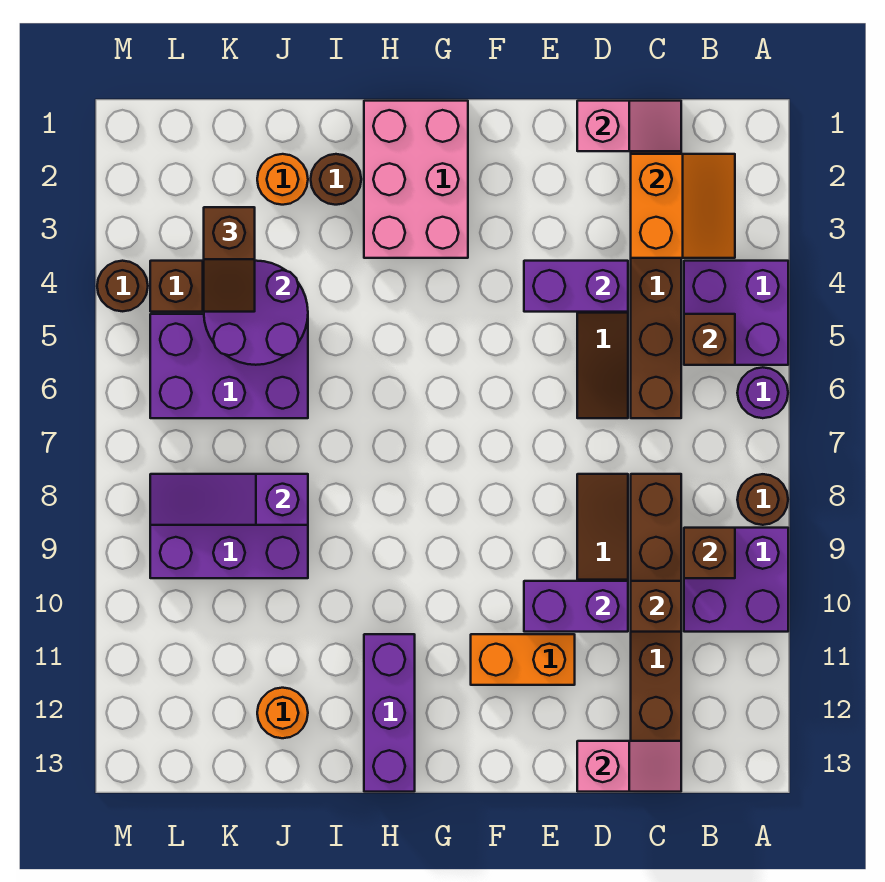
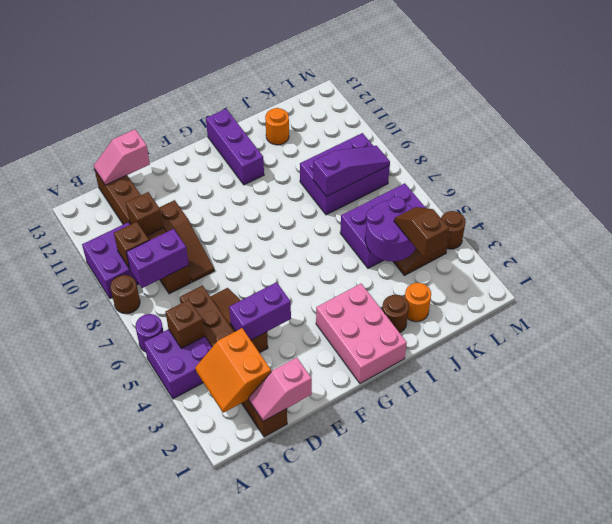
purple brick D10:E10 level 2 -> purple brick B8:C8 level 2
orange brick E11:F11 level 1 -> none

